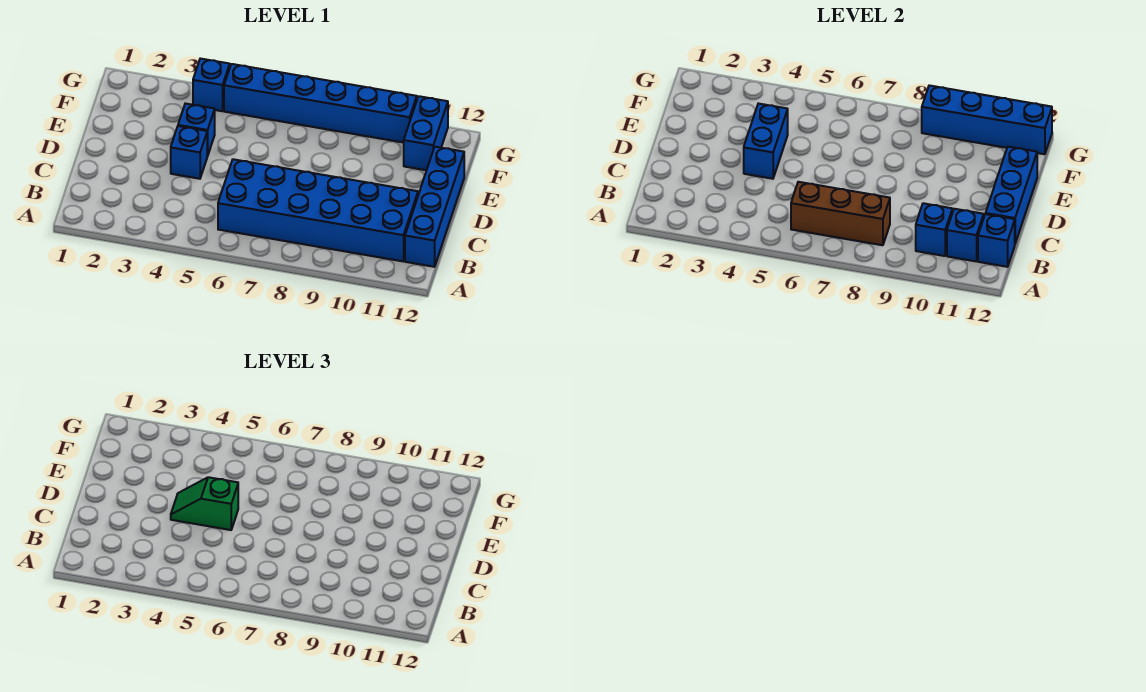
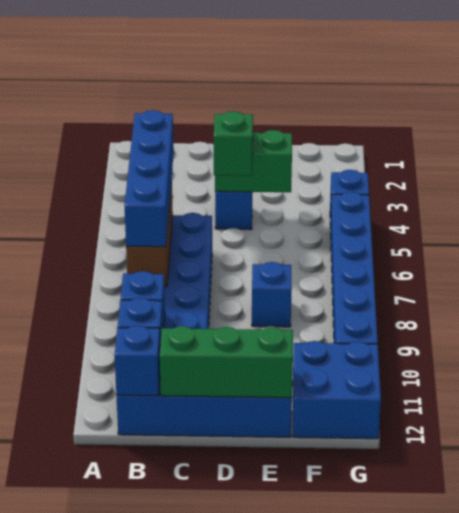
blue brick C12:E12 level 2 -> green brick C12:E12 level 2
blue brick D4:E4 level 2 -> green brick D4:E4 level 2
blue brick E4 level 1 -> blue brick E8 level 1
blue brick F11:G11 level 1 -> blue brick F11:G12 level 1
blue brick G9:G12 level 2 -> blue brick B5:B8 level 3

